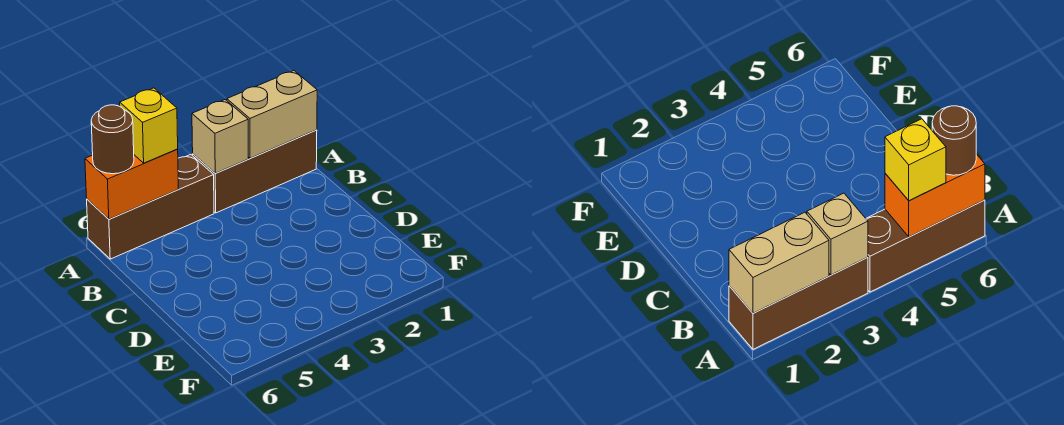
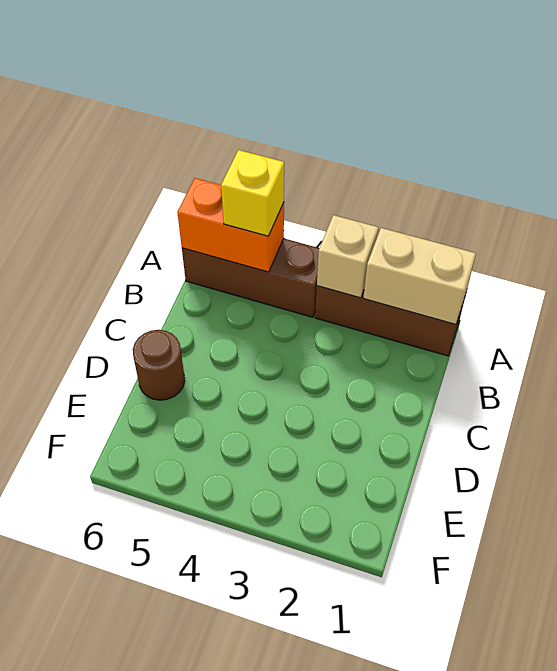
brown round brick A6 level 3 -> brown round brick D6 level 1

